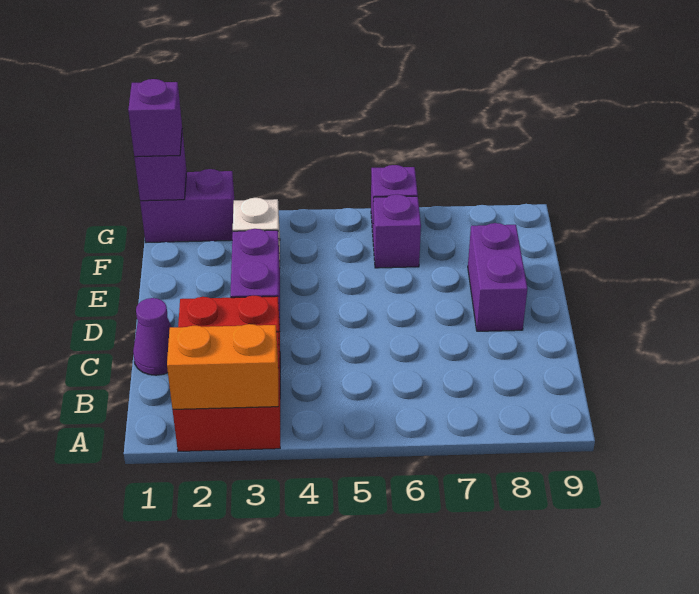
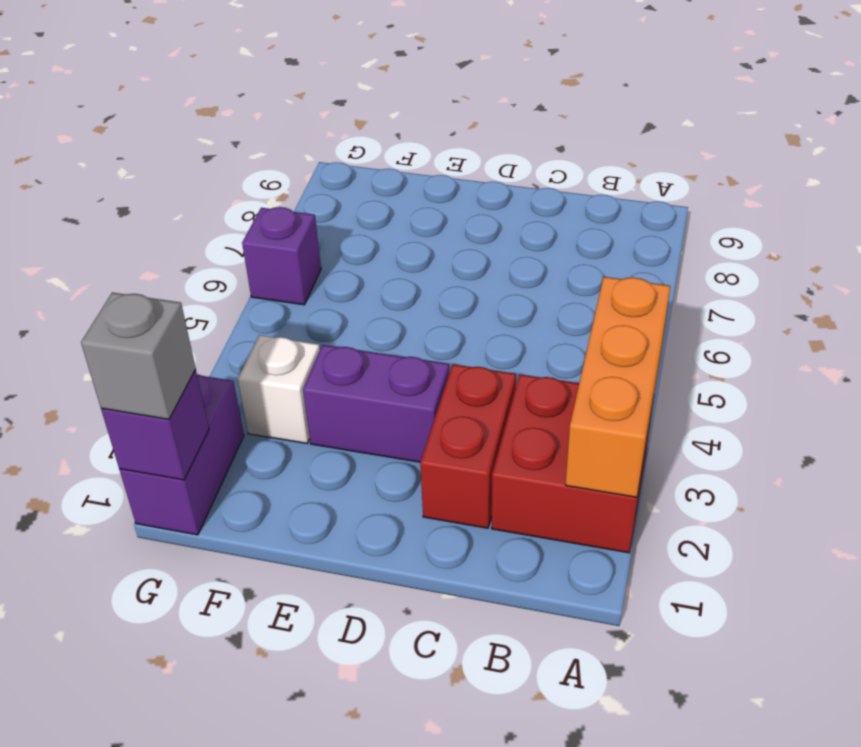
orange brick A2:A3 level 2 -> orange brick A2:A4 level 2
purple cone C1 level 1 -> none
purple brick D8:E8 level 1 -> none
purple brick F6 level 1 -> none
purple brick G1 level 3 -> grey brick G1 level 3

